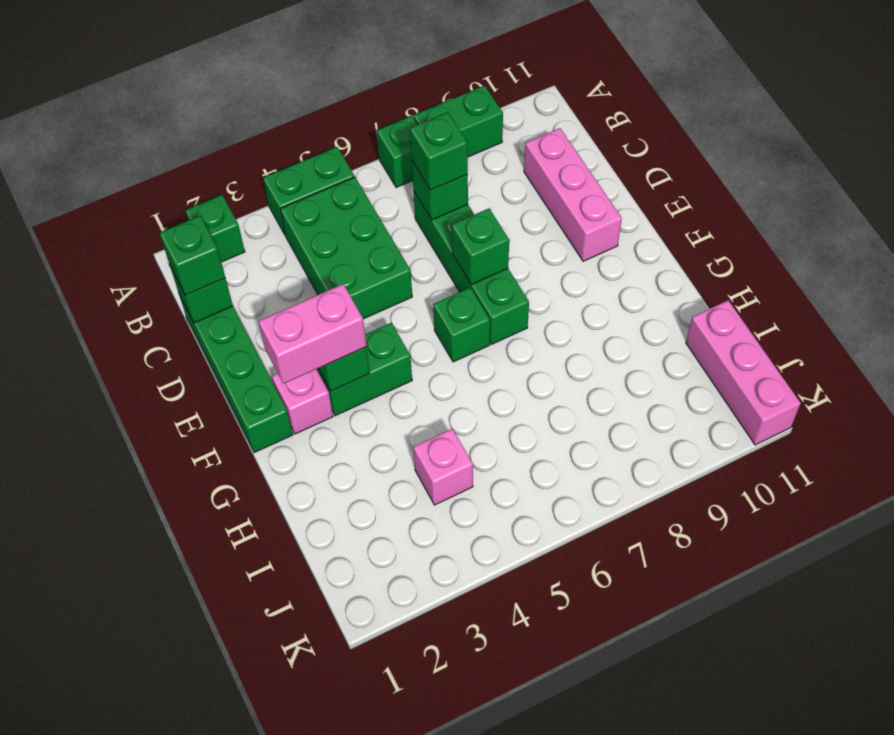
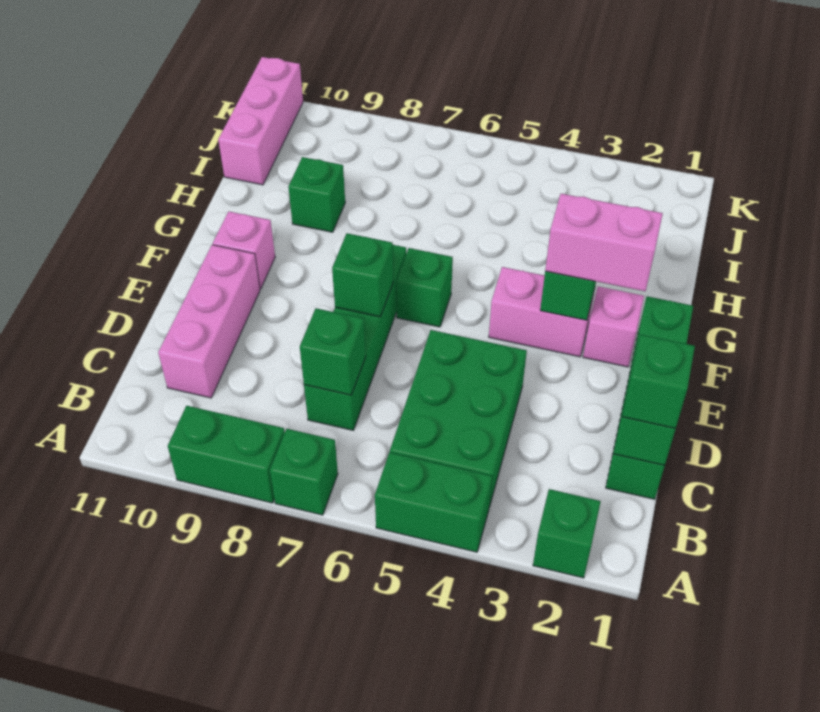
green brick C7 level 3 -> green brick H9 level 1
green brick F3:F4 level 1 -> pink brick F3:F4 level 1
pink brick I4 level 1 -> pink brick F10 level 1

